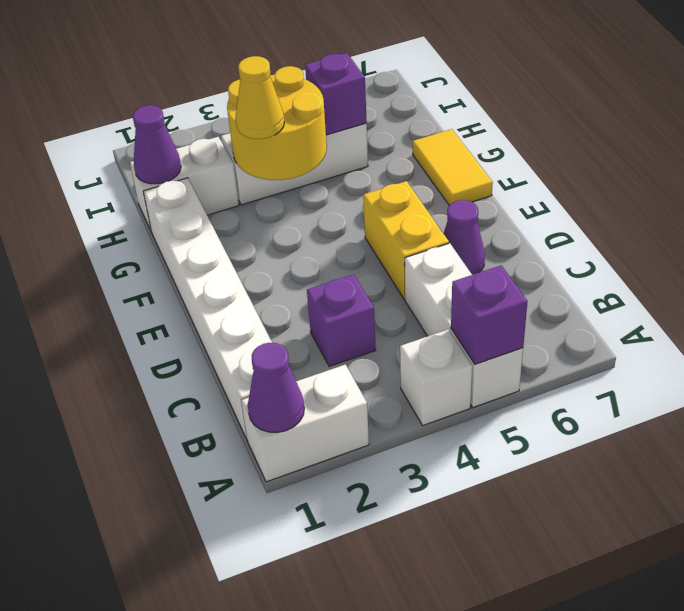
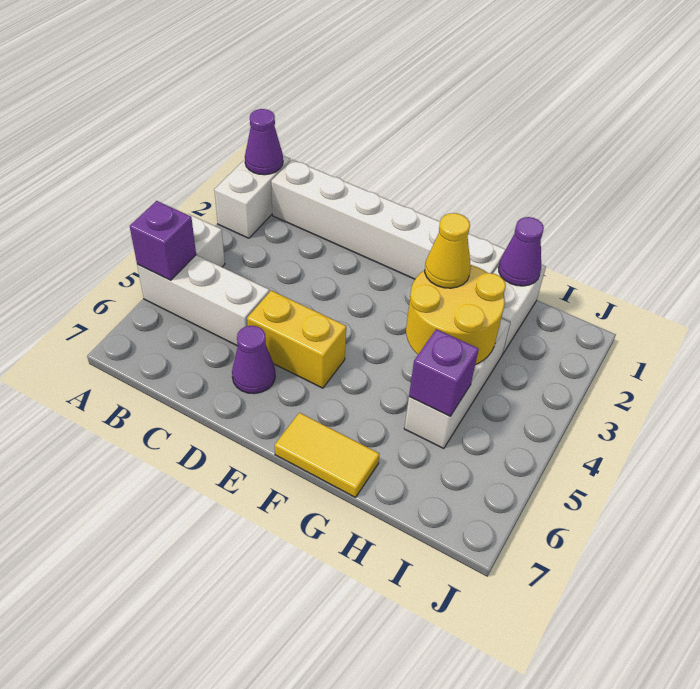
purple brick C3 level 1 -> none

